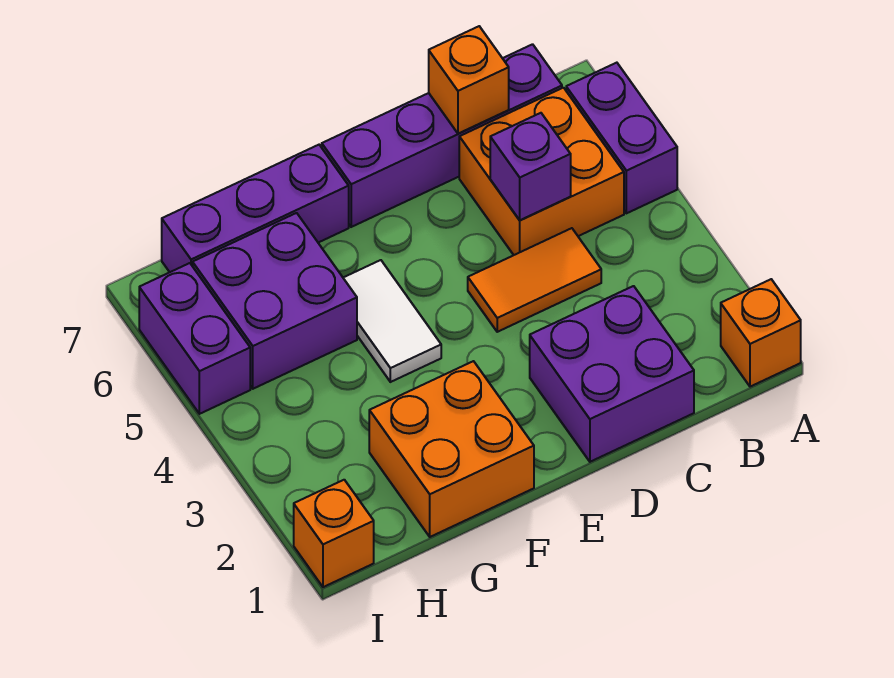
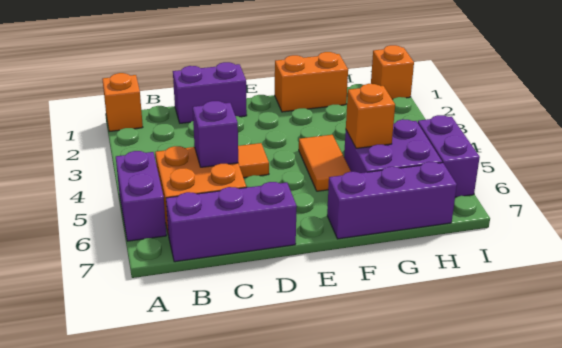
purple brick B7:E7 level 1 -> purple brick B7:D7 level 1
purple brick C1:D2 level 1 -> purple brick C1:D1 level 1
orange brick C7 level 2 -> orange brick G5 level 2
orange brick F1:G2 level 1 -> orange brick F1:G1 level 1
white tile F4:F5 level 1 -> orange tile F4:F5 level 1

